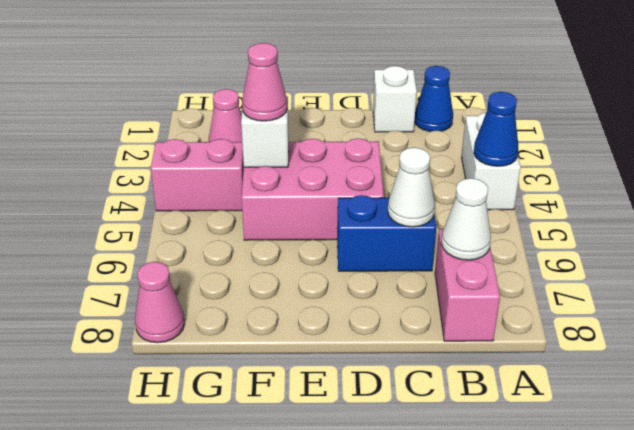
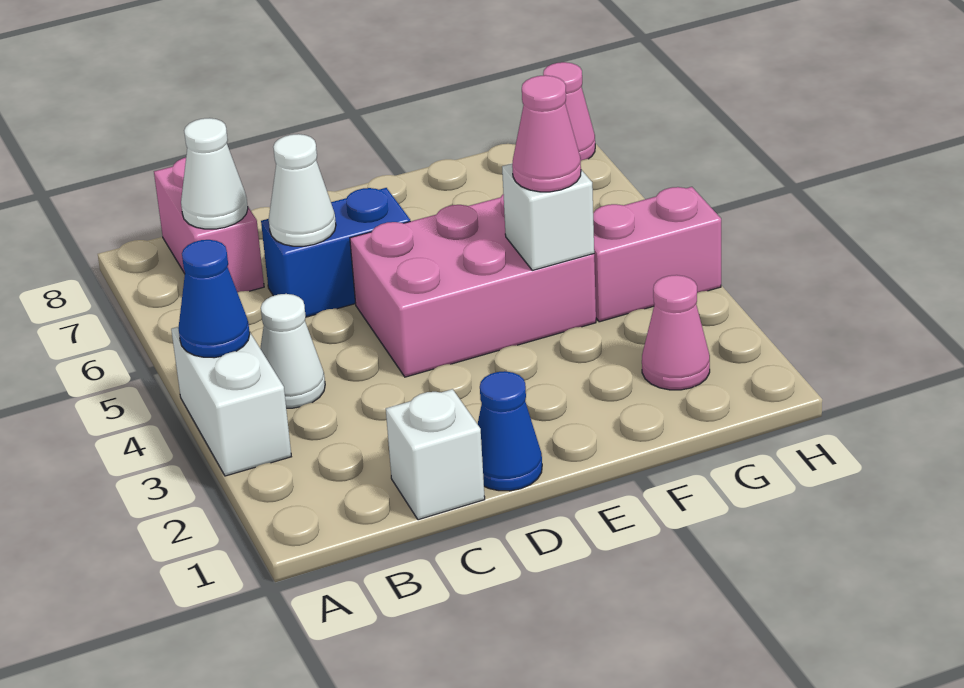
blue cone B1 level 1 -> blue cone D1 level 1
none -> white cone B4 level 1

